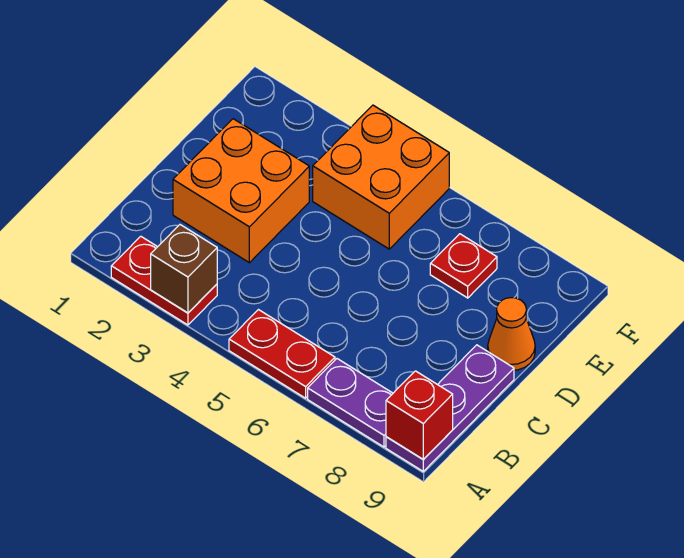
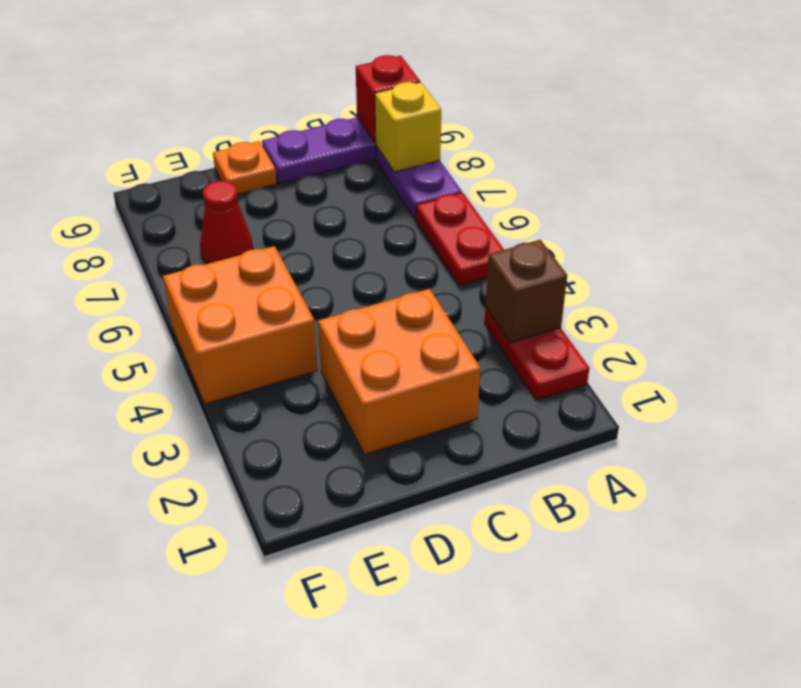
none -> yellow brick A8 level 2
orange cone D9 level 1 -> orange plate D9 level 1
red plate E7 level 1 -> red cone E7 level 1

